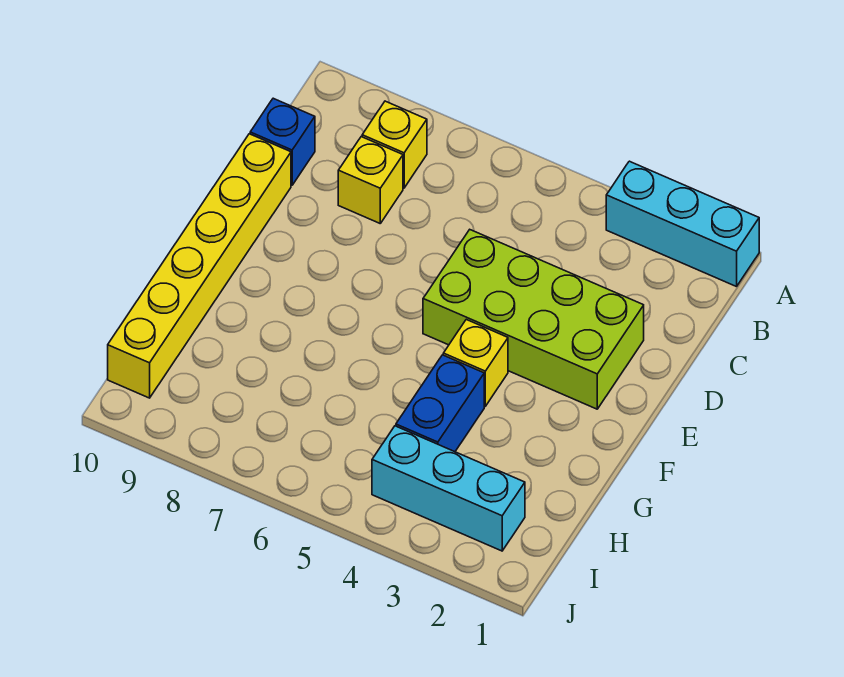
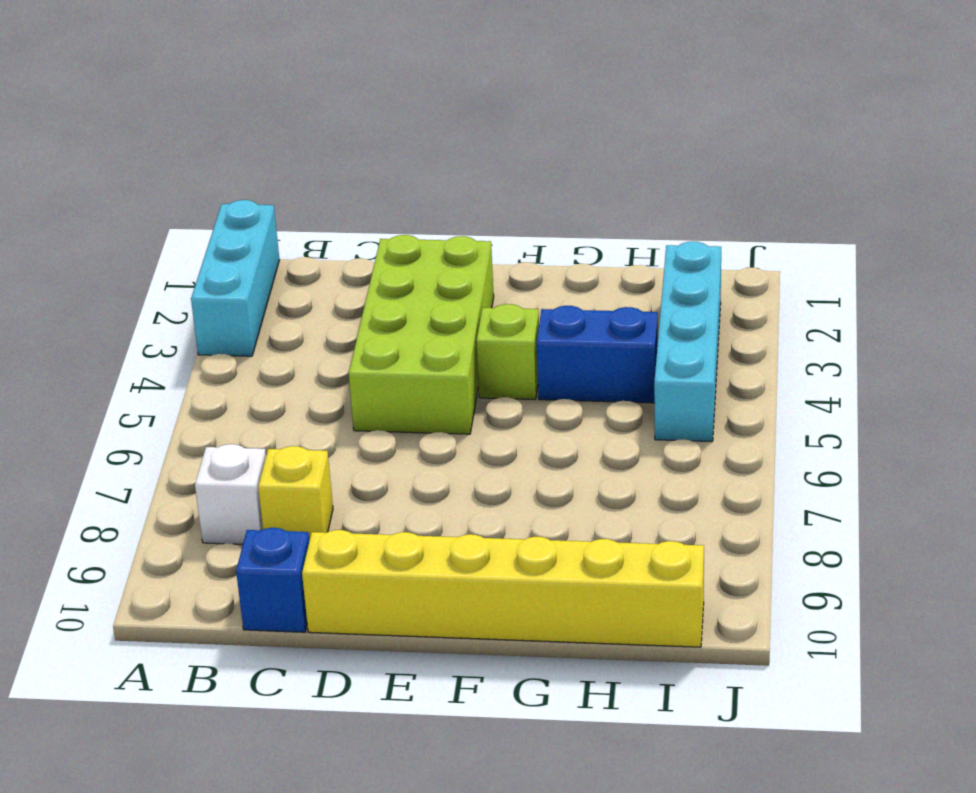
yellow brick B8 level 1 -> white brick B8 level 1
yellow brick F4 level 1 -> lime brick F4 level 1
cyan brick I2:I4 level 1 -> cyan brick I2:I5 level 1

